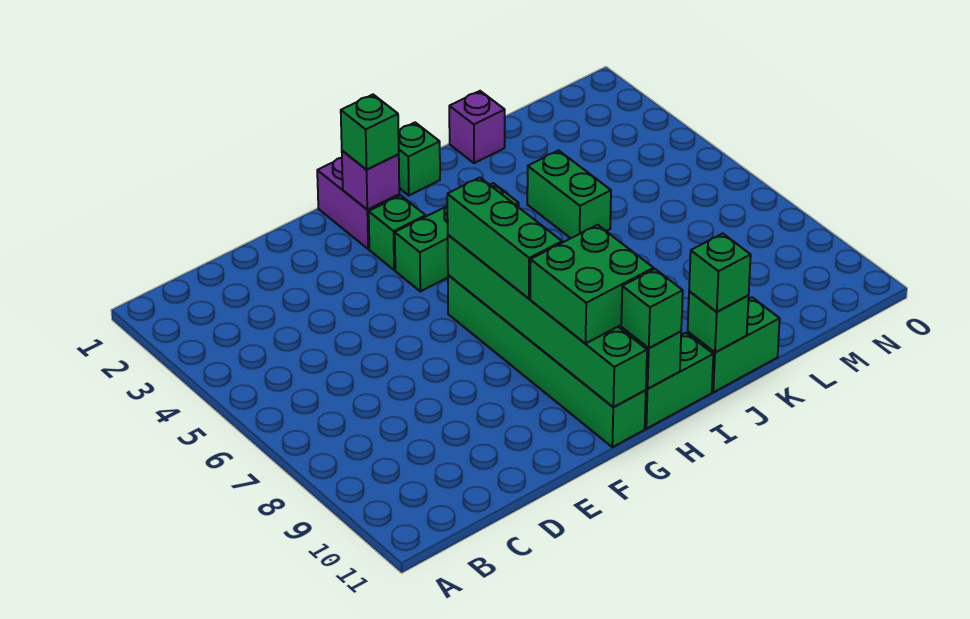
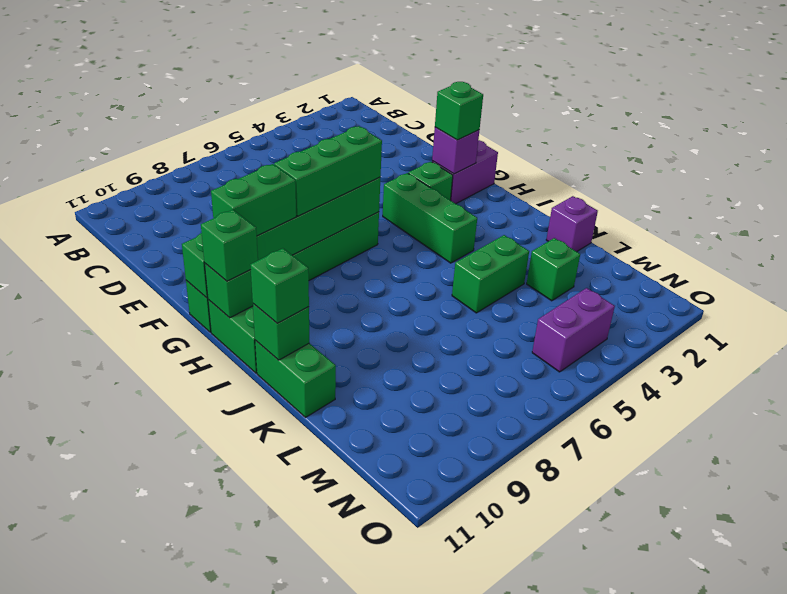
green brick G9:H10 level 3 -> green brick G9:G10 level 3
green brick I1 level 1 -> green brick L3 level 1
none -> purple brick N4:N5 level 1

